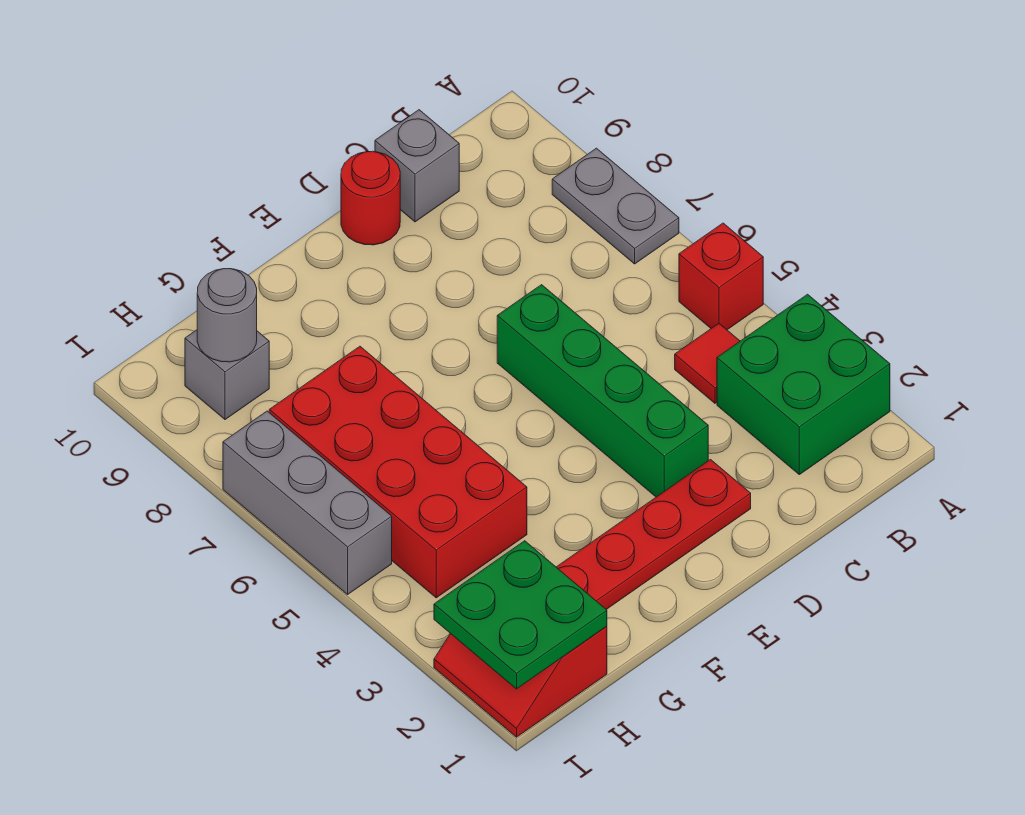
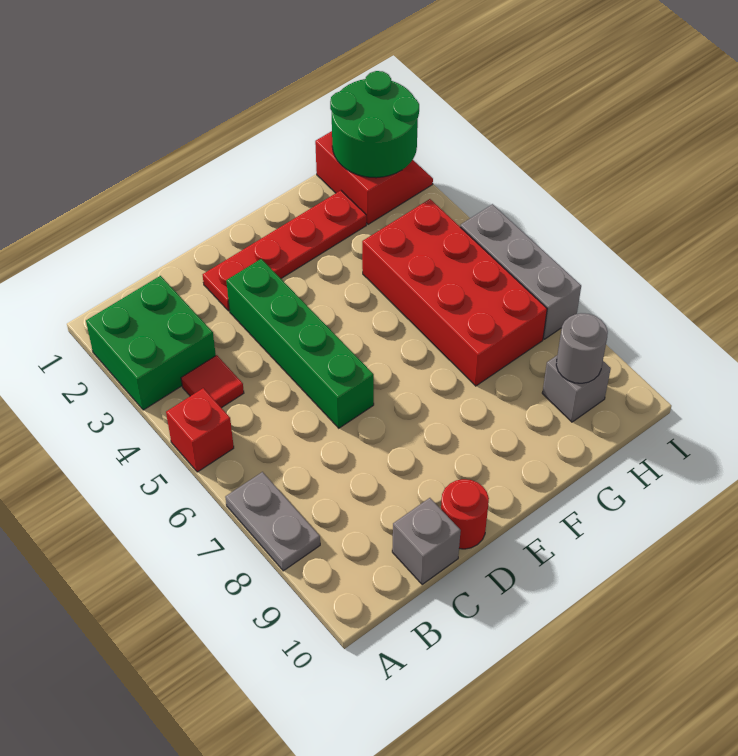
green plate H1:I2 level 2 -> green round brick H1:I2 level 2

